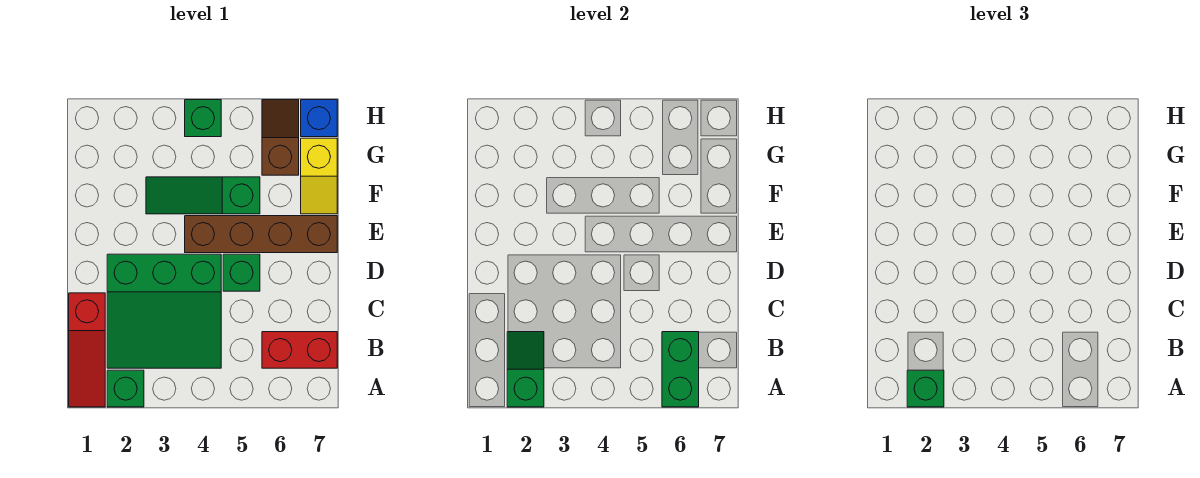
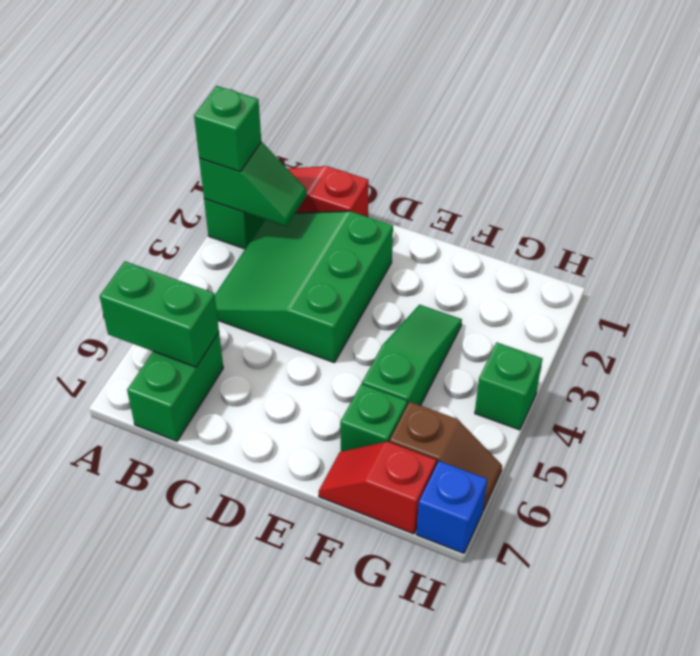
red brick B6:B7 level 1 -> green brick B6:B7 level 1
green brick D5 level 1 -> green brick F6 level 1
brown brick E4:E7 level 1 -> none
yellow slope F7:G7 level 1 top G -> red slope F7:G7 level 1 top G

